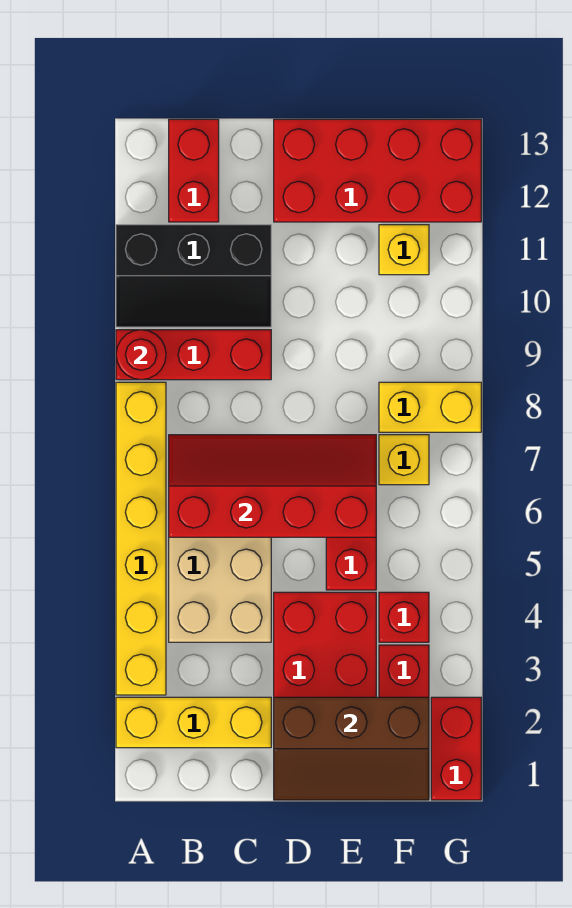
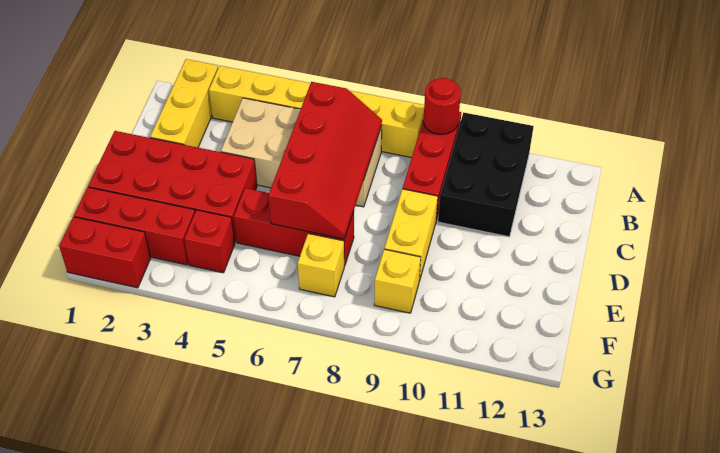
black slope A10:C11 level 1 top 11 -> black brick A10:C11 level 1
red brick B12:B13 level 1 -> none
brown slope D1:F2 level 2 top 2 -> none
red brick D12:G13 level 1 -> none
yellow brick F8:G8 level 1 -> yellow brick D9:E9 level 1
yellow brick F11 level 1 -> yellow brick F9 level 1

